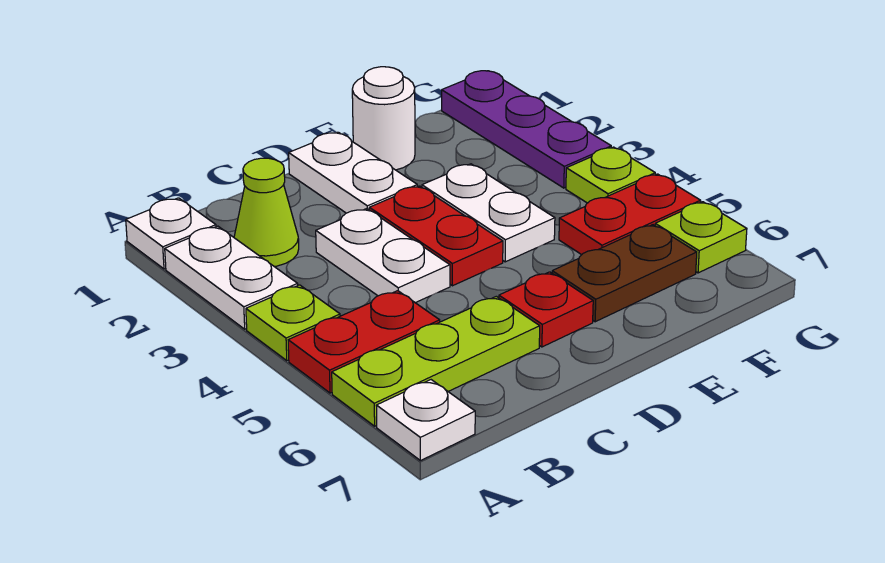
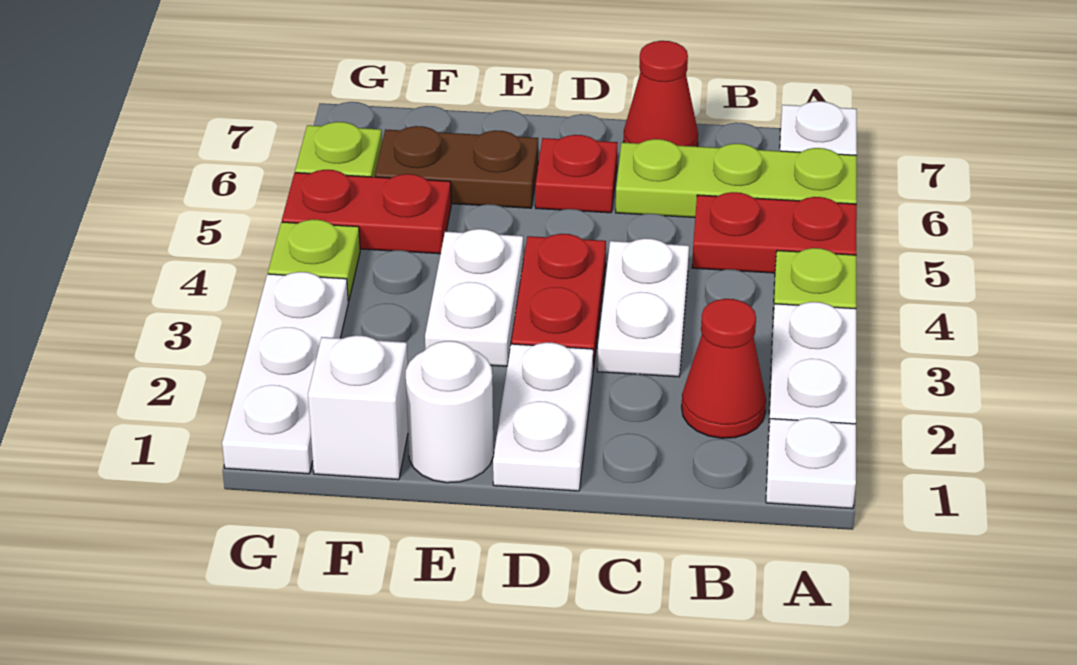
lime cone B2 level 1 -> red cone B2 level 1
none -> red cone C7 level 1
none -> white brick F1 level 1
purple plate G1:G3 level 1 -> white plate G1:G3 level 1

